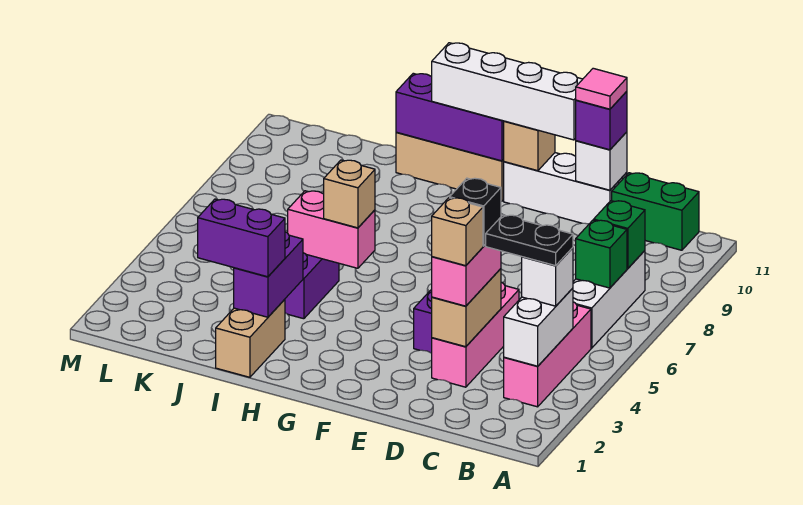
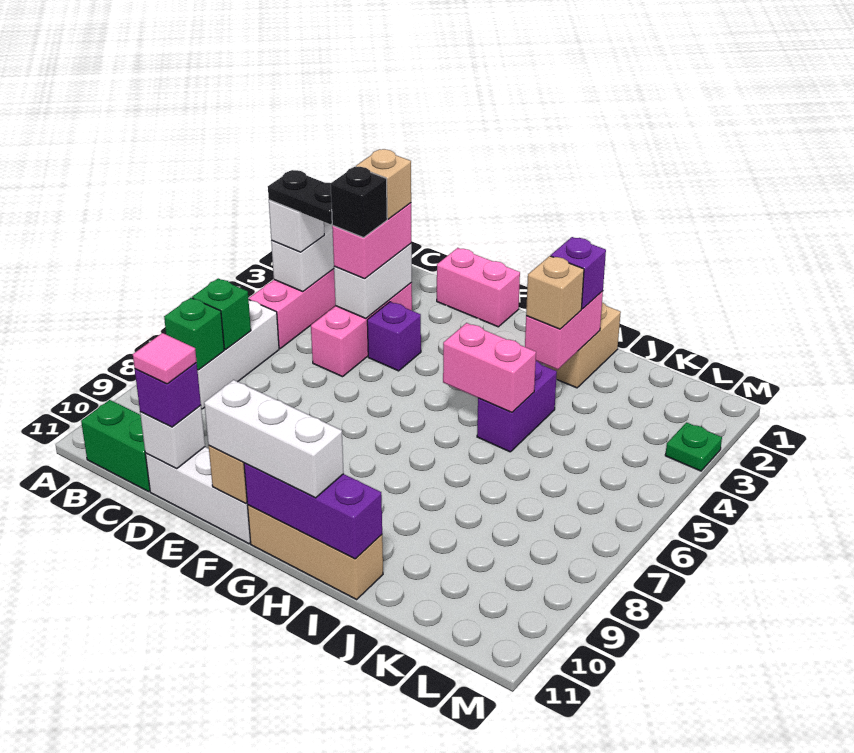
tan brick D3:D4 level 2 -> white brick D3:D4 level 2
none -> pink brick E1:F1 level 1
white brick E11:H11 level 3 -> white brick F11:H11 level 3
tan brick H5 level 3 -> tan brick I3 level 3
purple brick I2:I3 level 2 -> pink brick I2:I3 level 2
purple brick I2:J2 level 3 -> purple brick I2 level 3
none -> green plate M3 level 1

